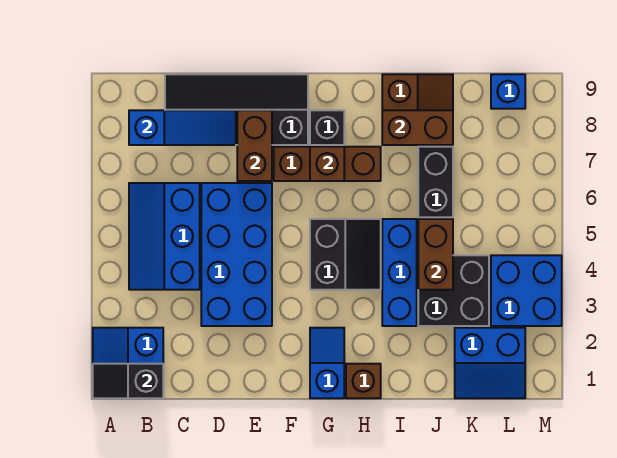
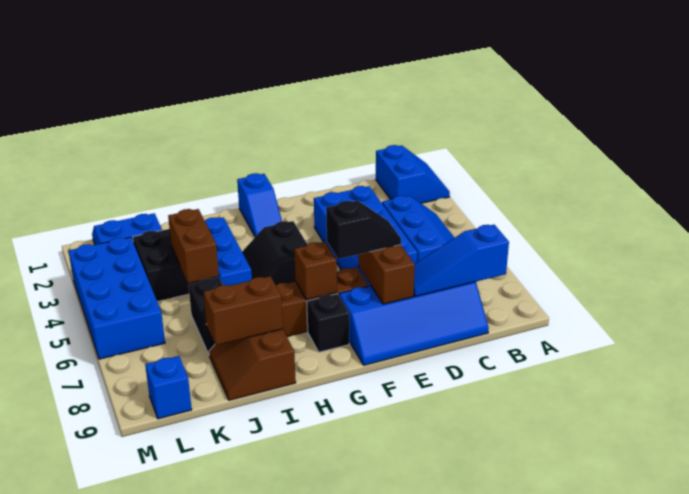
black slope A1:B1 level 2 top B -> black slope E7:F7 level 3 top F
black slope C8:F9 level 1 top 8 -> blue slope C8:F9 level 1 top 8
brown brick H1 level 1 -> none
blue brick L3:M4 level 1 -> blue brick L3:M6 level 1

